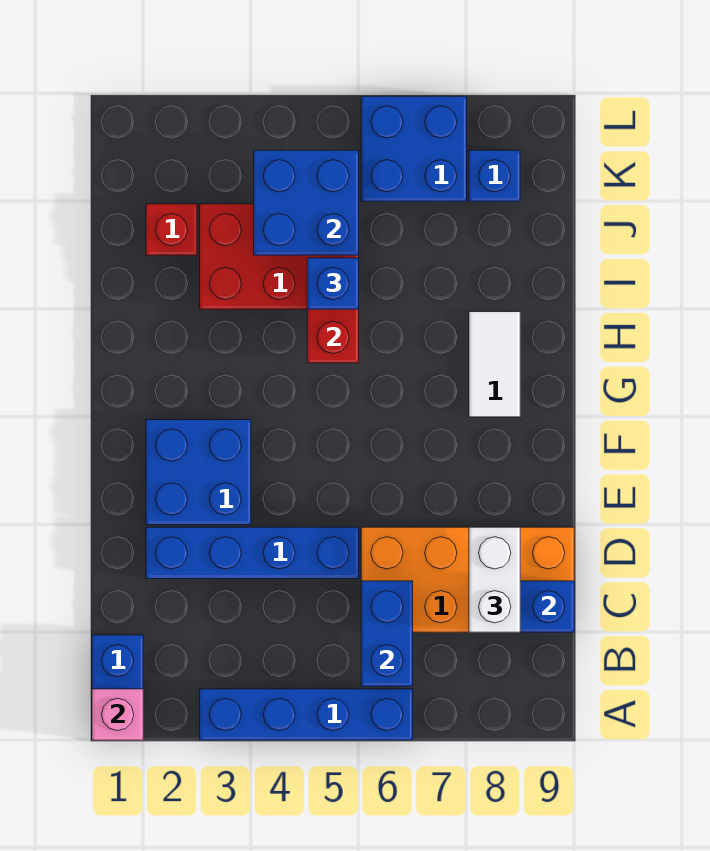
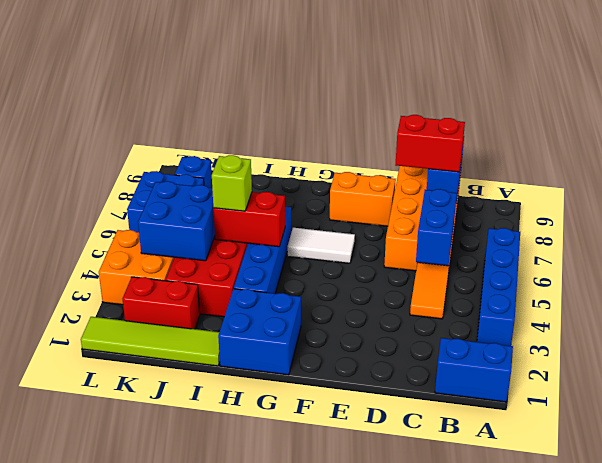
pink brick A1 level 2 -> none
blue brick B6:C6 level 2 -> blue brick C5:C6 level 2
none -> orange tile C4:C5 level 1
white brick C8:D8 level 3 -> red brick C8:D8 level 3
blue brick D2:D5 level 1 -> blue brick H3:H6 level 1
blue brick E2:F3 level 1 -> blue brick G1:H2 level 1
none -> orange brick E8:F8 level 1
white tile G8:H8 level 1 -> white tile F6:G6 level 1
none -> lime tile I1:L1 level 1
blue brick I5 level 3 -> lime brick I5 level 3
red brick J2 level 1 -> red brick J2:K2 level 1
none -> orange brick K3:L4 level 1

